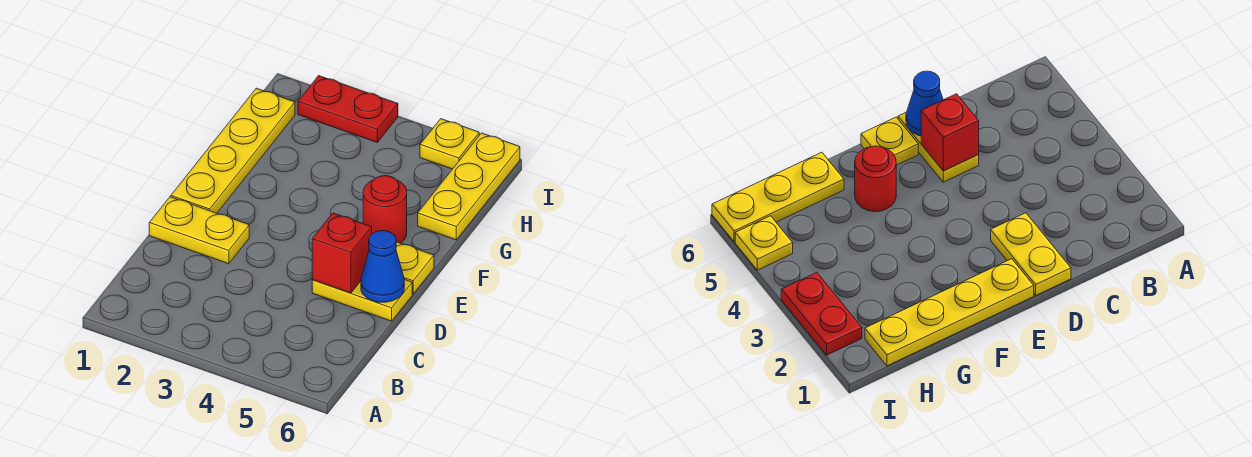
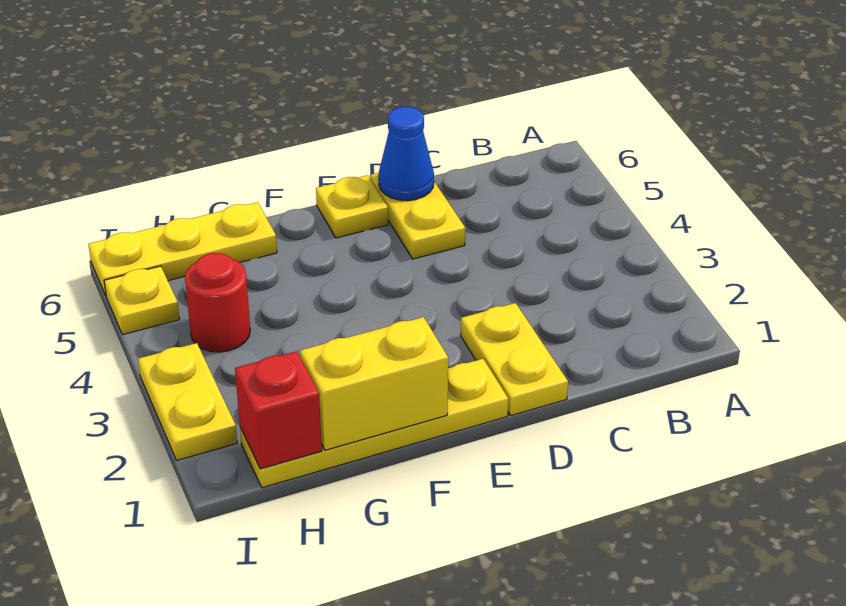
red brick D5 level 2 -> red brick H1 level 2
none -> yellow brick F1:G1 level 2
red round brick F5 level 1 -> red round brick H4 level 1
red plate I2:I3 level 1 -> yellow plate I2:I3 level 1

